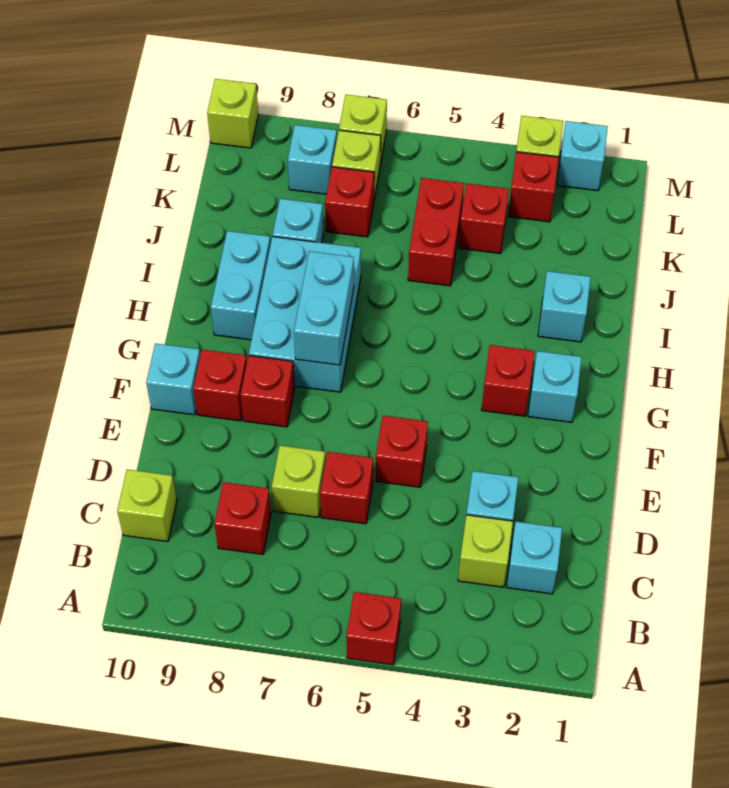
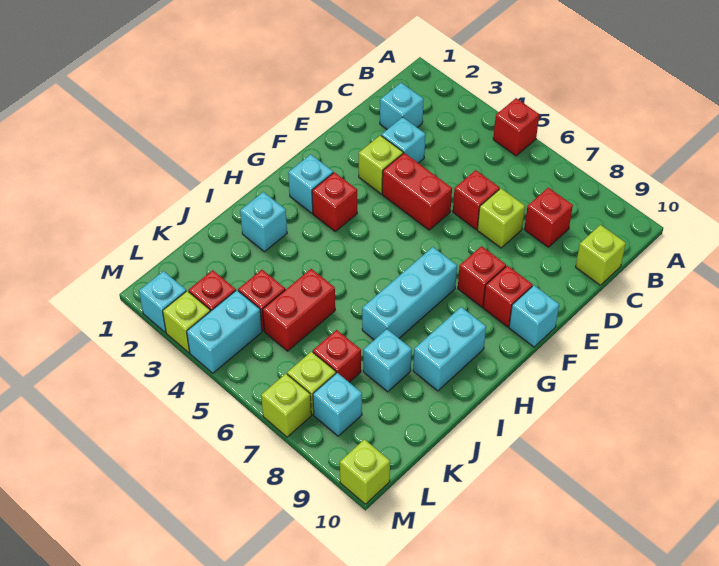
lime brick C3 level 1 -> lime brick E3 level 1
red brick E5 level 1 -> red brick E4:E5 level 1
cyan brick G7:I8 level 1 -> cyan brick G7:I7 level 1
cyan brick G7:H7 level 2 -> cyan brick L4:M4 level 1

